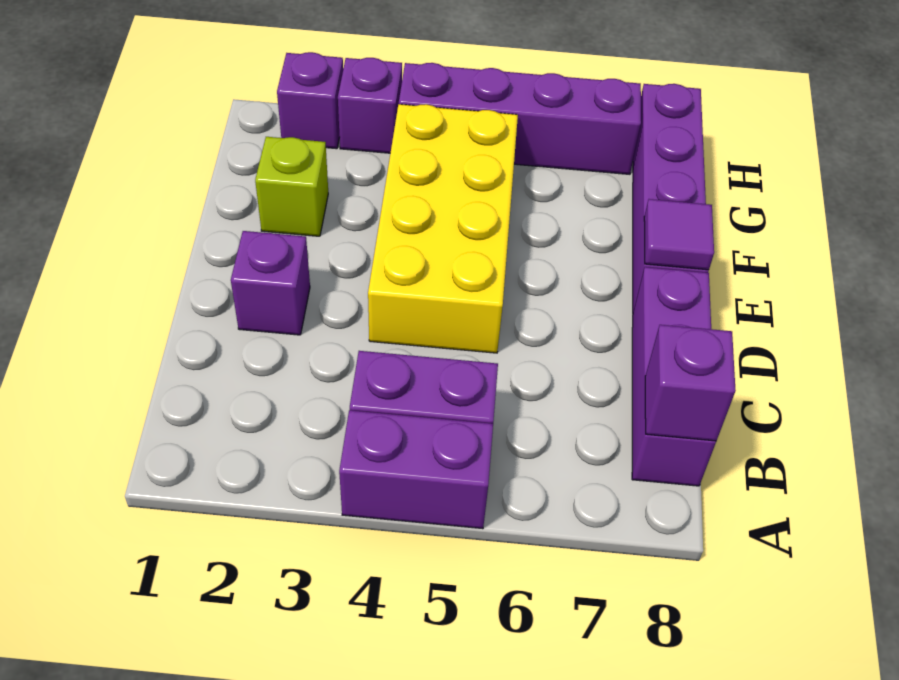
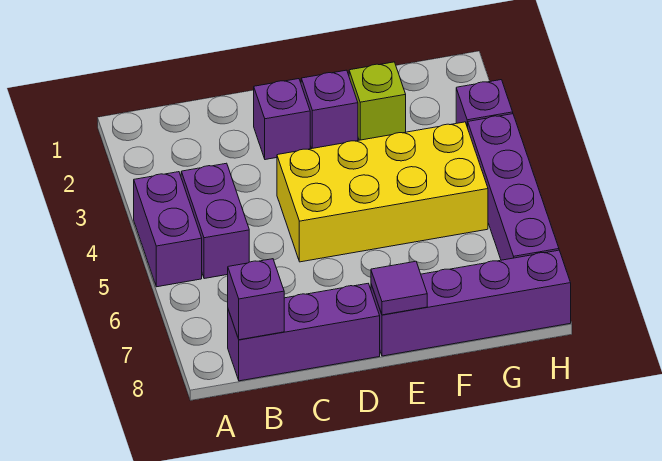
purple brick H2 level 1 -> purple brick E2 level 1

